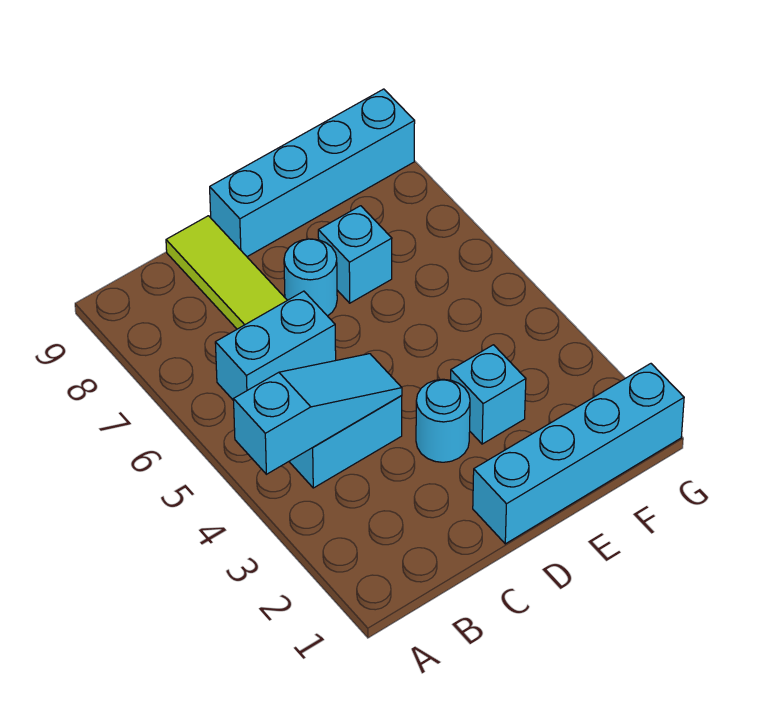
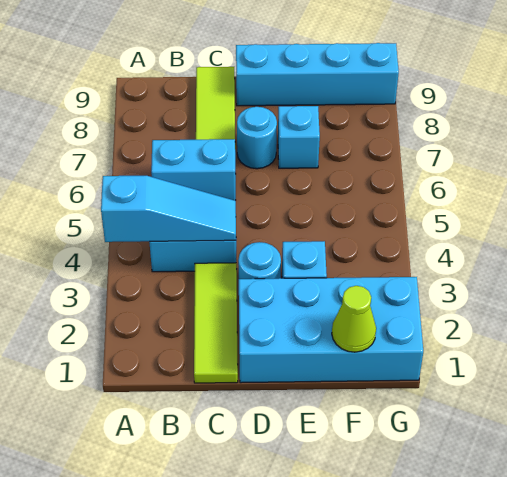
none -> lime tile C1:C3 level 1
cyan brick D1:G1 level 1 -> cyan brick D1:G2 level 1
none -> lime cone F1 level 2

